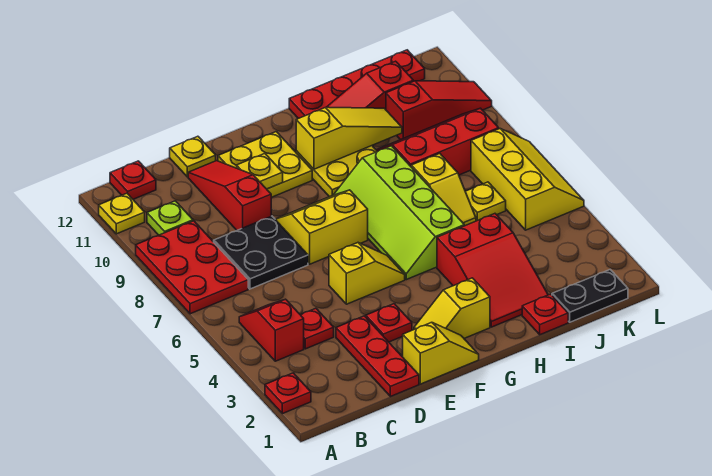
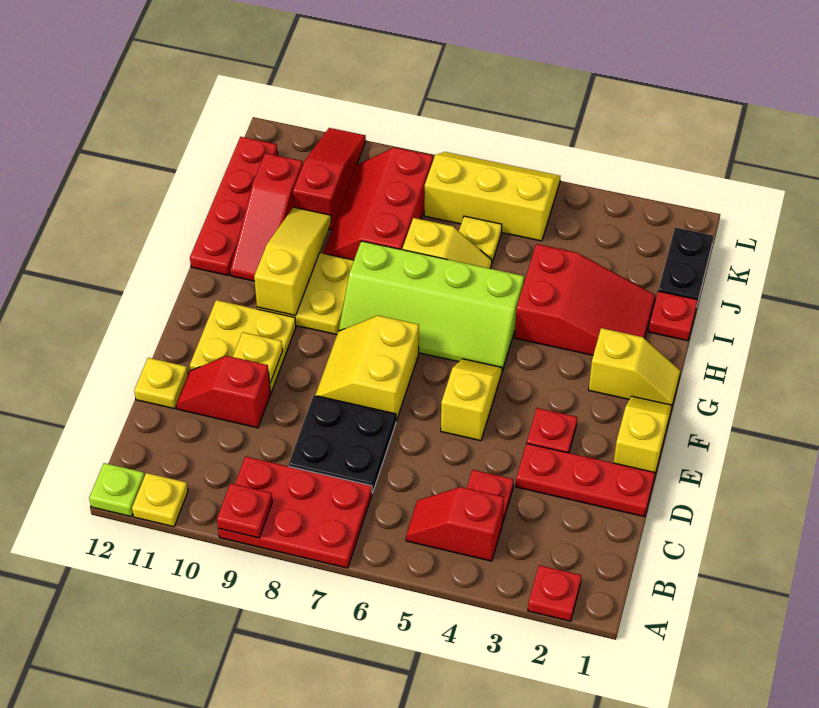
lime plate B10 level 1 -> lime plate A12 level 1
red plate B12 level 1 -> red plate A9 level 2
red slope D9:D11 level 1 top 9 -> red slope D10:D11 level 1 top 10
yellow slope F2:G2 level 1 top G -> yellow slope G1:G2 level 1 top 2

